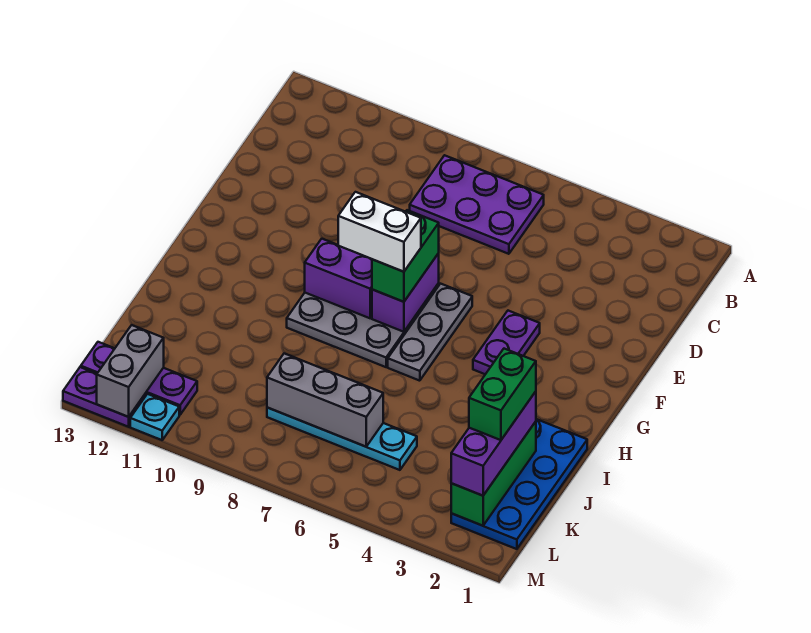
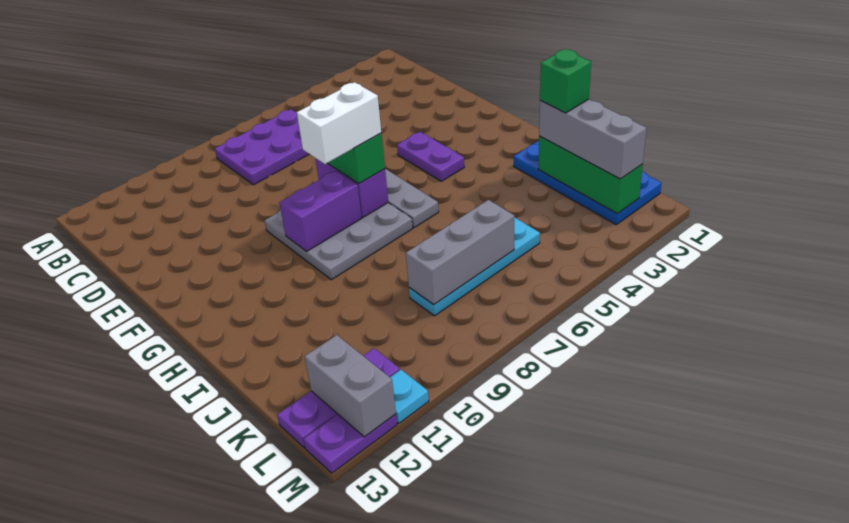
purple brick J2:L2 level 3 -> grey brick J2:L2 level 3
green brick J2:K2 level 4 -> green brick J2 level 4

